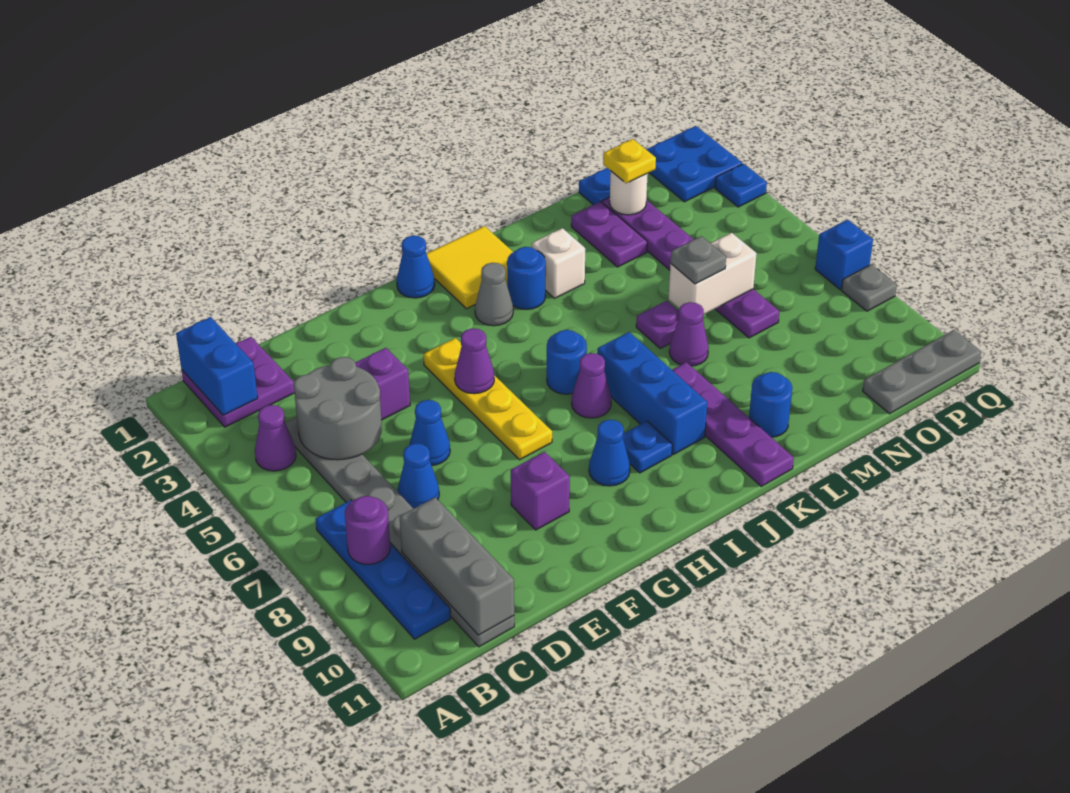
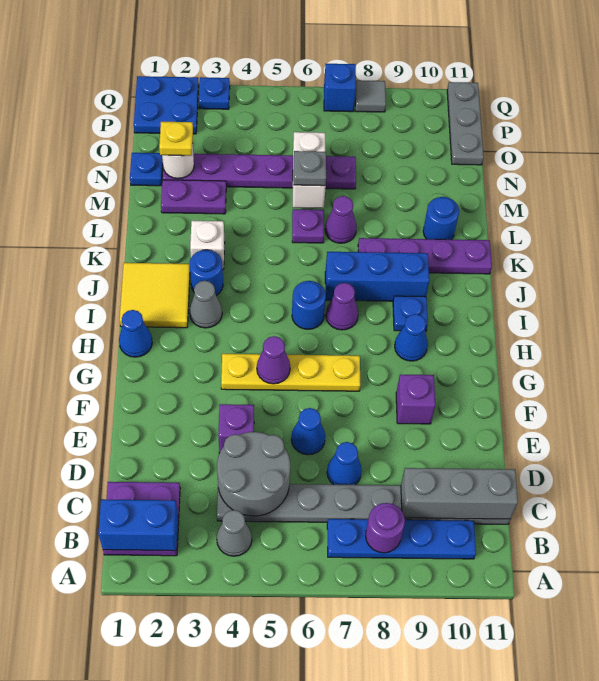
purple cone B4 level 1 -> grey cone B4 level 1
grey plate Q8 level 1 -> grey tile Q8 level 1

